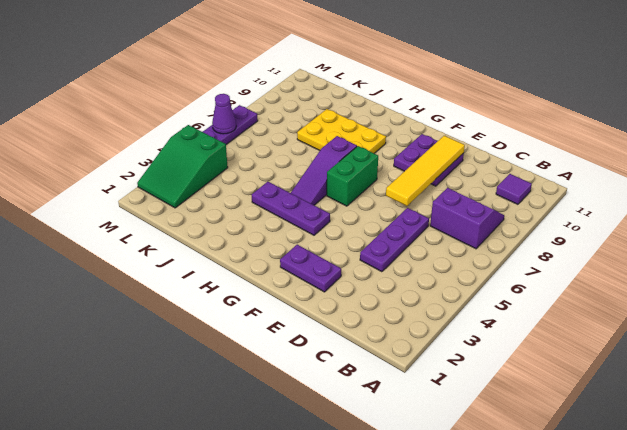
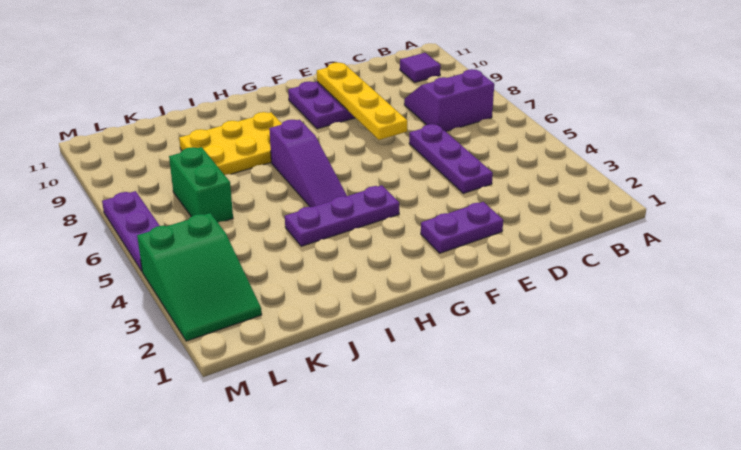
yellow tile E7:E10 level 2 -> yellow plate E7:E10 level 2
green brick G6:G7 level 1 -> green brick K6:K7 level 1
purple cone M6 level 2 -> none

